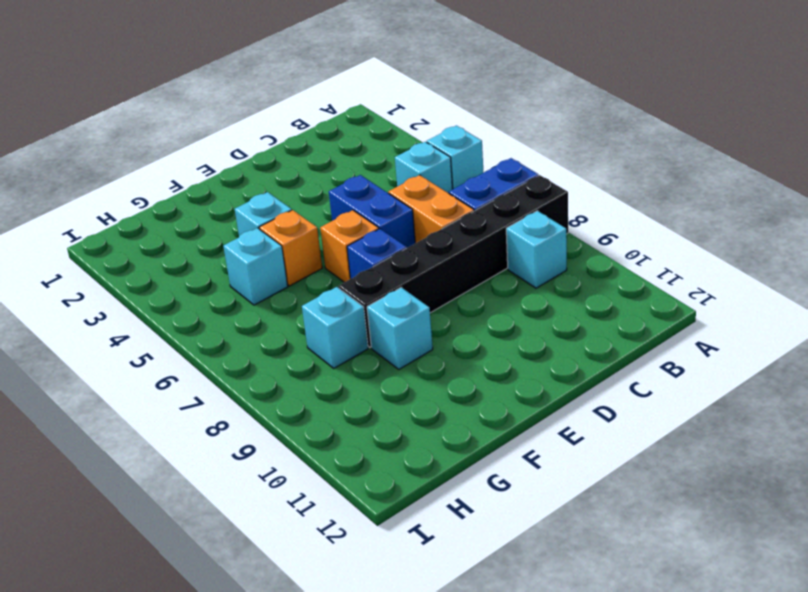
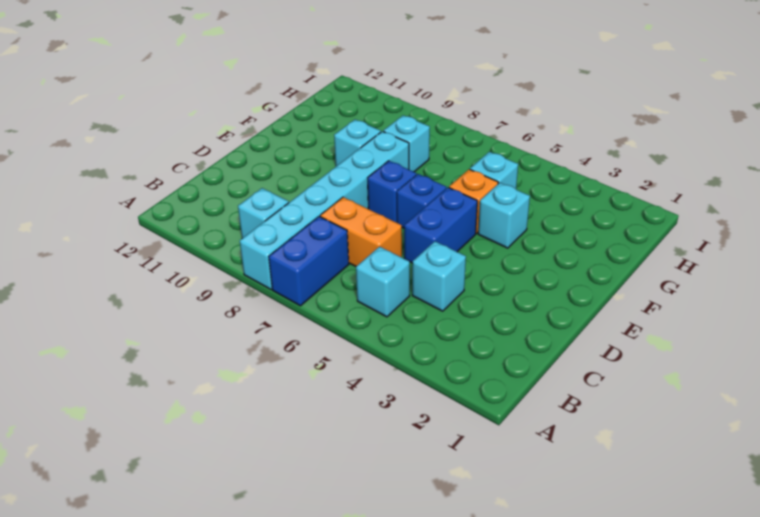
cyan brick A5 level 1 -> cyan brick C4 level 1
black brick A8:F8 level 1 -> cyan brick A8:F8 level 1
blue brick D5:D6 level 1 -> blue brick D5:E5 level 1
orange brick E6 level 1 -> blue brick E6 level 1

